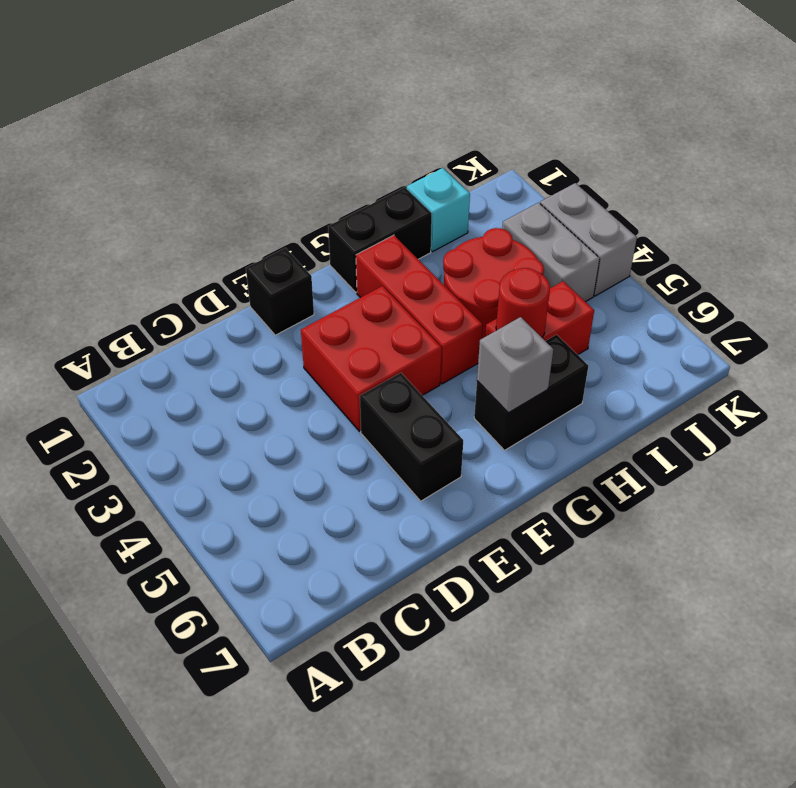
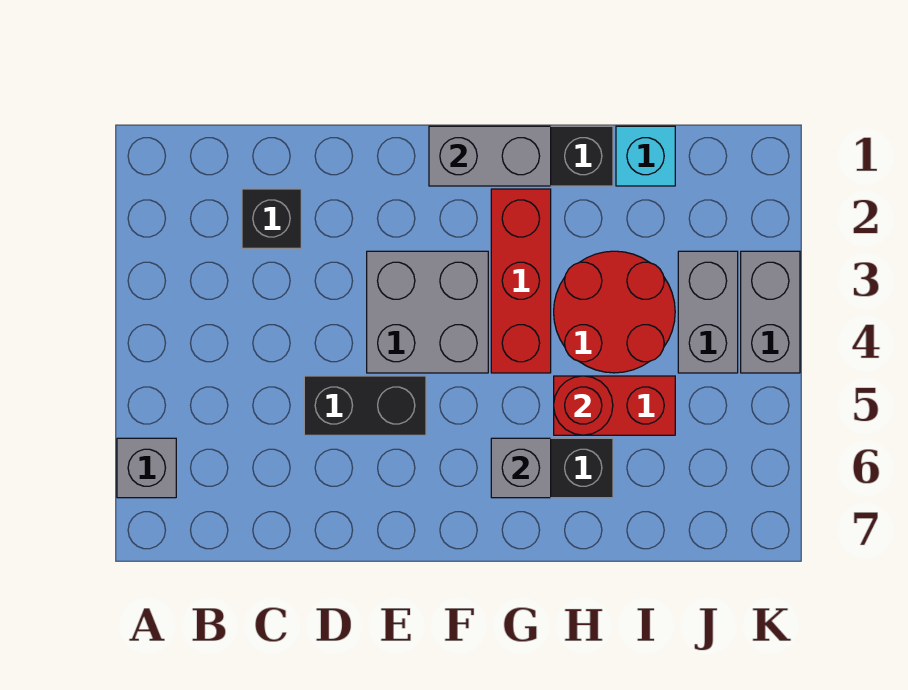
none -> grey brick A6 level 1
black brick E1 level 1 -> black brick C2 level 1
red brick E3:F4 level 1 -> grey brick E3:F4 level 1
black brick E5:E6 level 1 -> black brick D5:E5 level 1
none -> grey brick F1:G1 level 2

